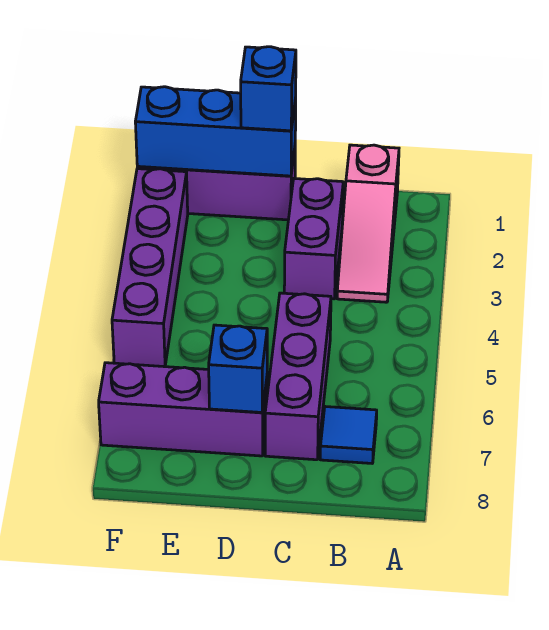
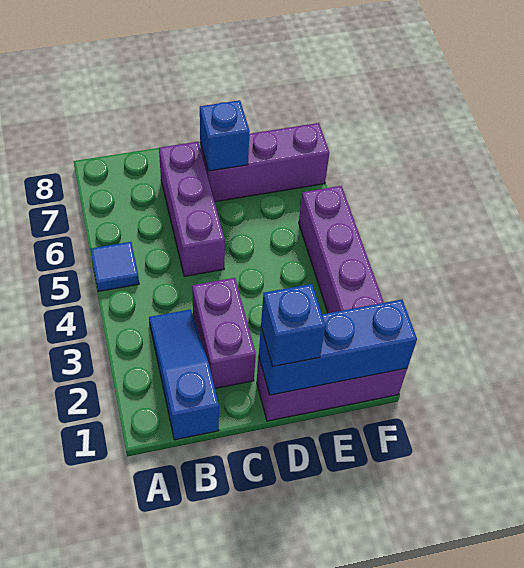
pink slope B1:B3 level 1 top 1 -> blue slope B1:B3 level 1 top 1
blue tile B7 level 1 -> blue tile A5 level 1

